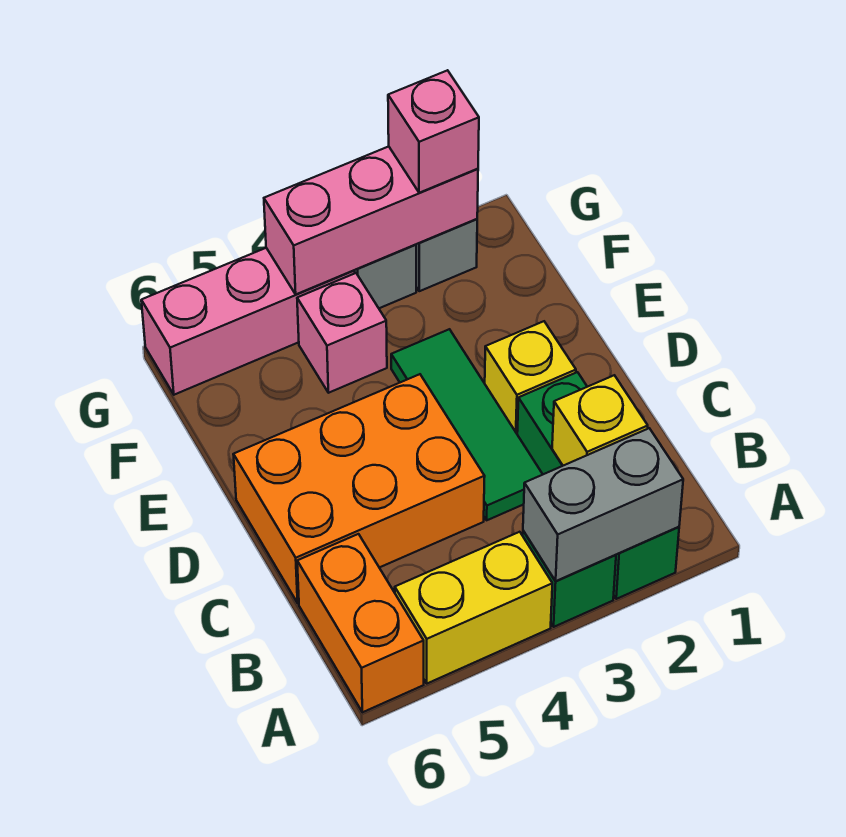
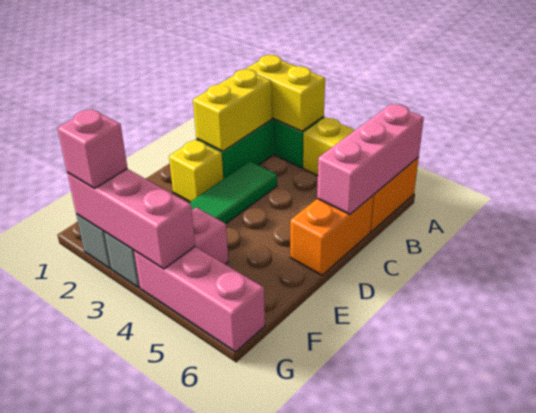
grey brick A2:A3 level 2 -> yellow brick A2:A3 level 2
none -> pink brick A6:C6 level 2
yellow brick B2 level 2 -> yellow brick B2:C2 level 2
orange brick C4:D6 level 1 -> orange brick C6:D6 level 1

